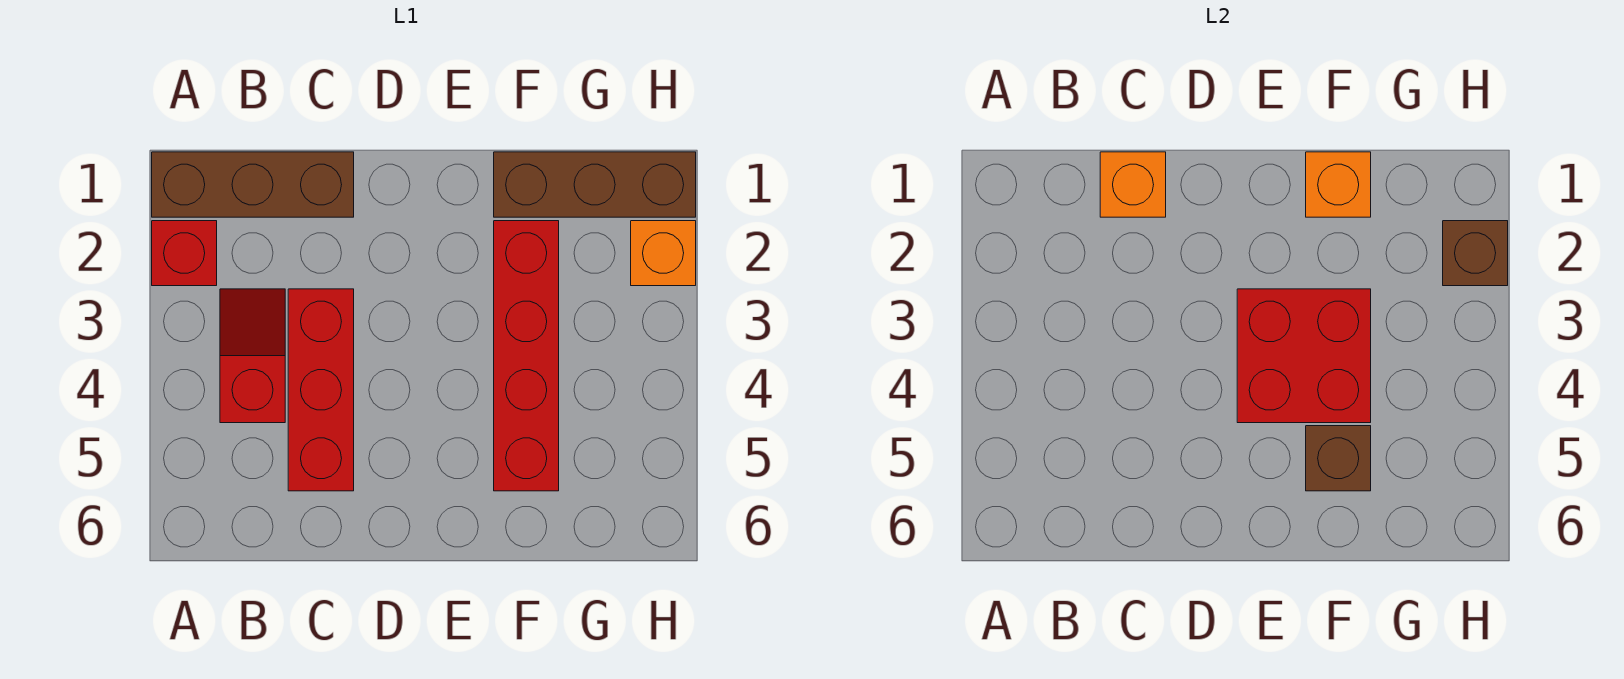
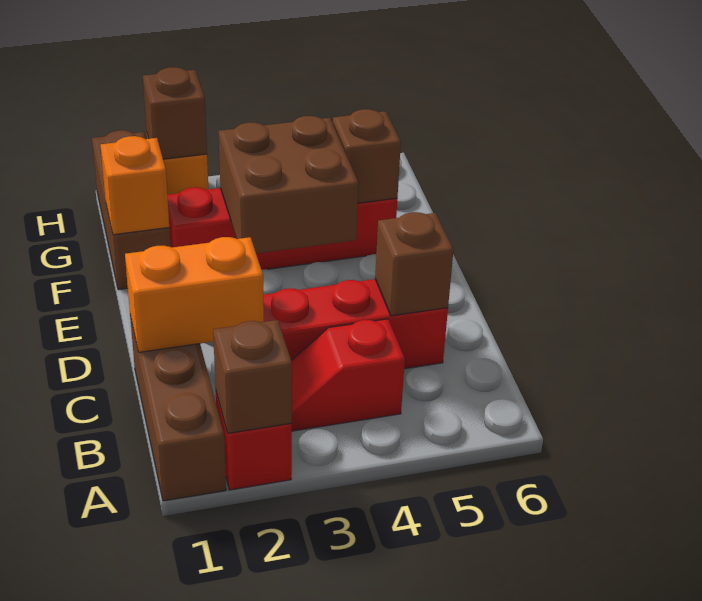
none -> brown brick A2 level 2
orange brick C1 level 2 -> orange brick C1:C2 level 2
none -> brown brick C5 level 2
red brick E3:F4 level 2 -> brown brick E3:F4 level 2

